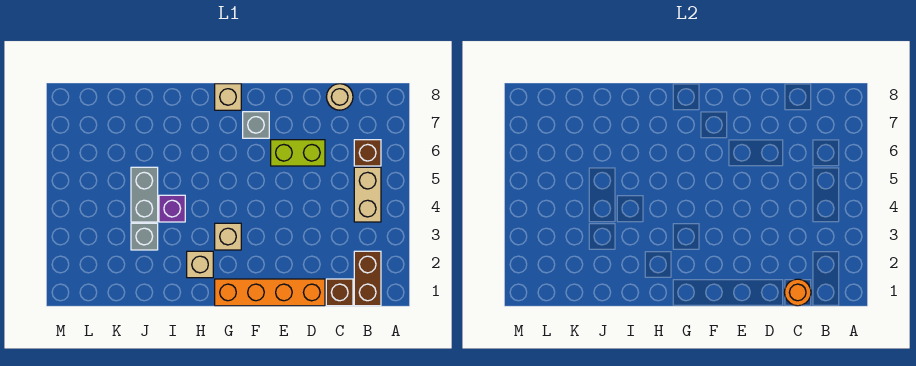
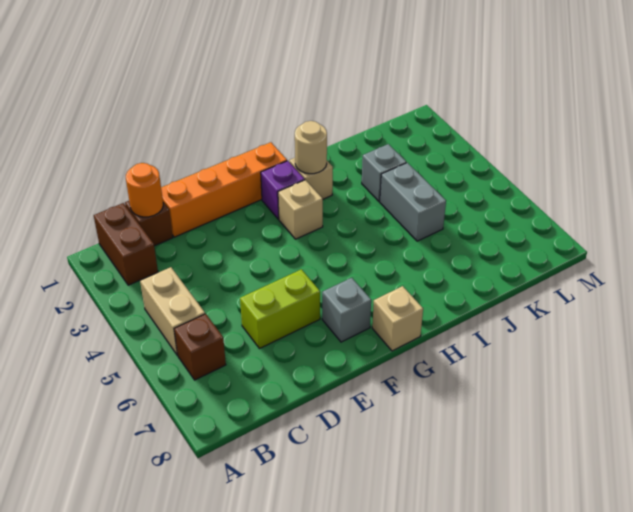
tan round brick C8 level 1 -> tan round brick H2 level 2
purple brick I4 level 1 -> purple brick G2 level 1

